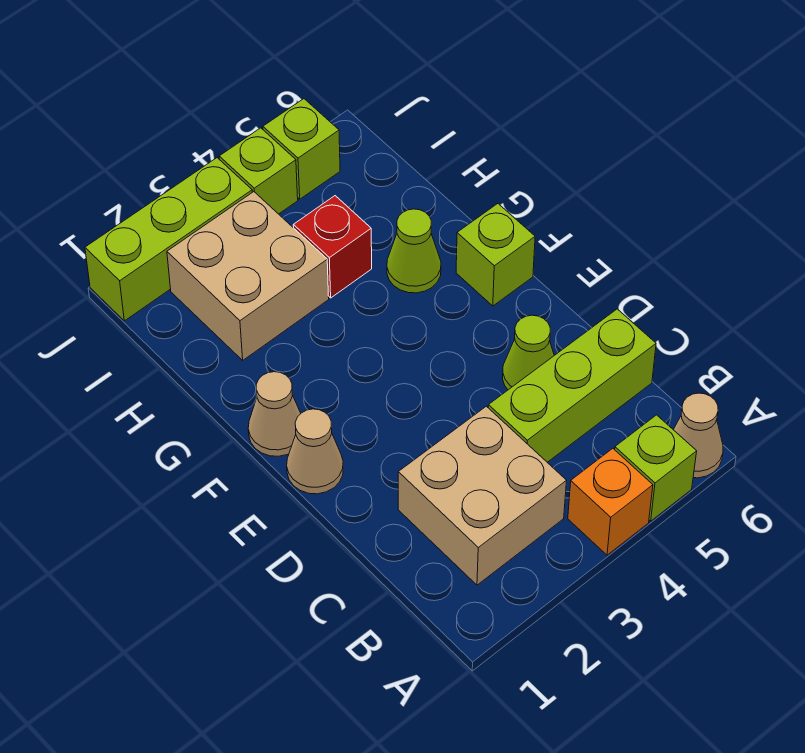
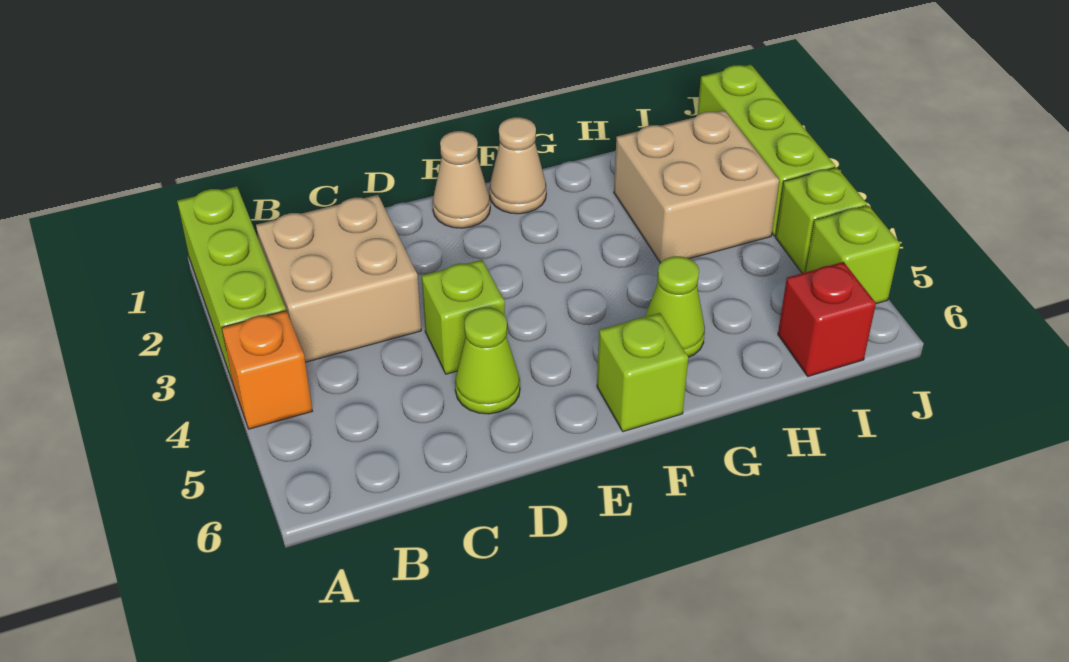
lime brick A5 level 1 -> lime brick D4 level 1
tan cone A6 level 1 -> none
lime brick C4:C6 level 1 -> lime brick A1:A3 level 1
red brick H4 level 1 -> red brick I6 level 1

